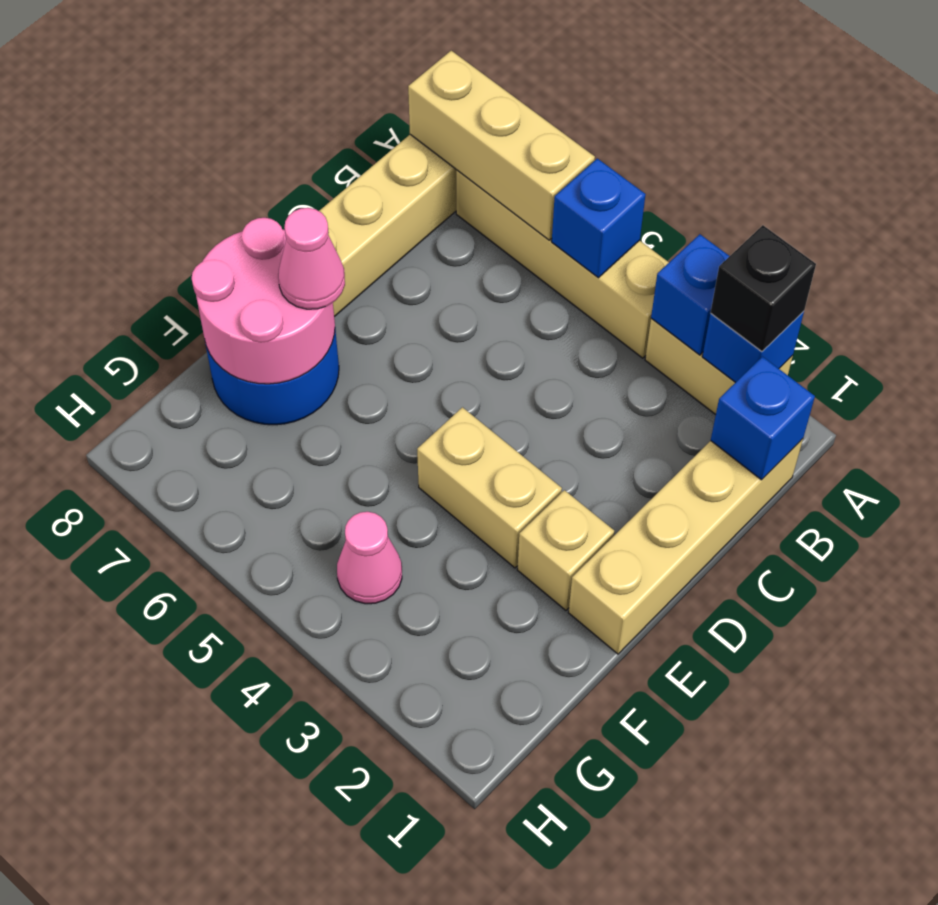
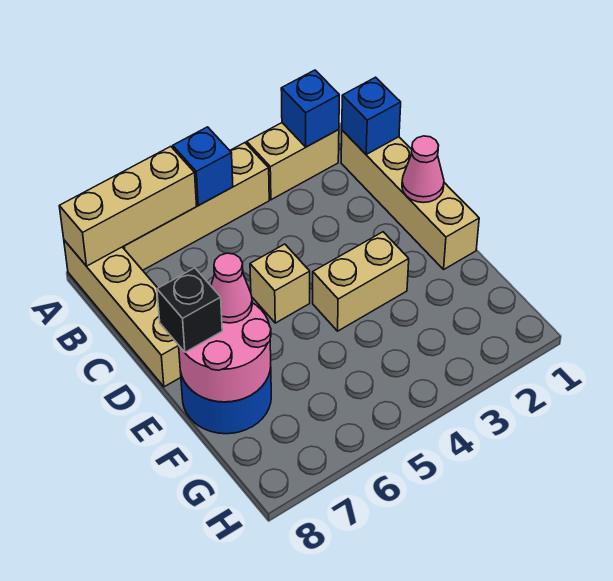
black brick A2 level 3 -> black brick E8 level 3
blue brick A3 level 2 -> none
tan brick E2 level 1 -> tan brick D5 level 1
pink cone G4 level 1 -> pink cone D1 level 2

